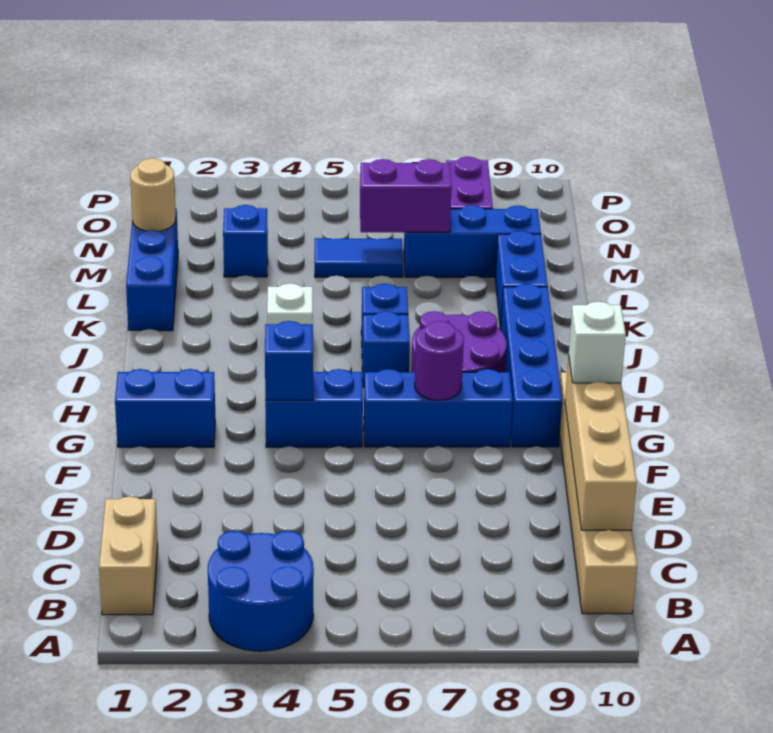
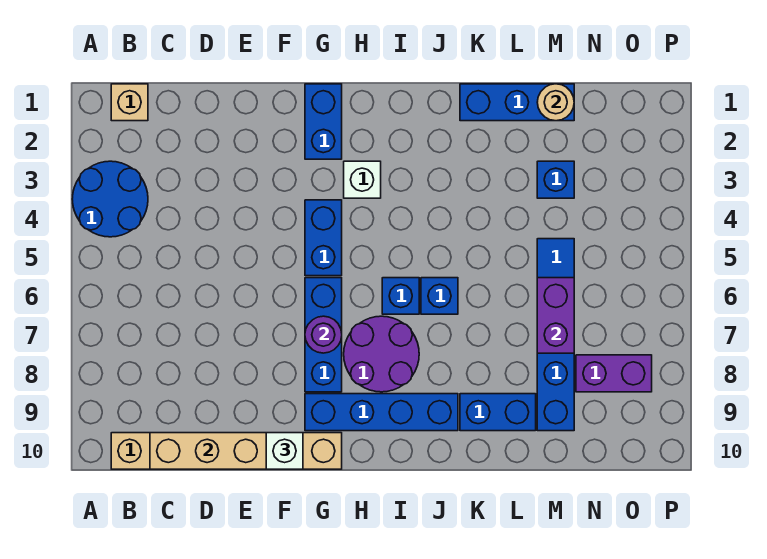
tan brick B1:C1 level 1 -> tan brick B1 level 1
blue brick G4 level 2 -> none
white brick J4 level 1 -> white brick H3 level 1

